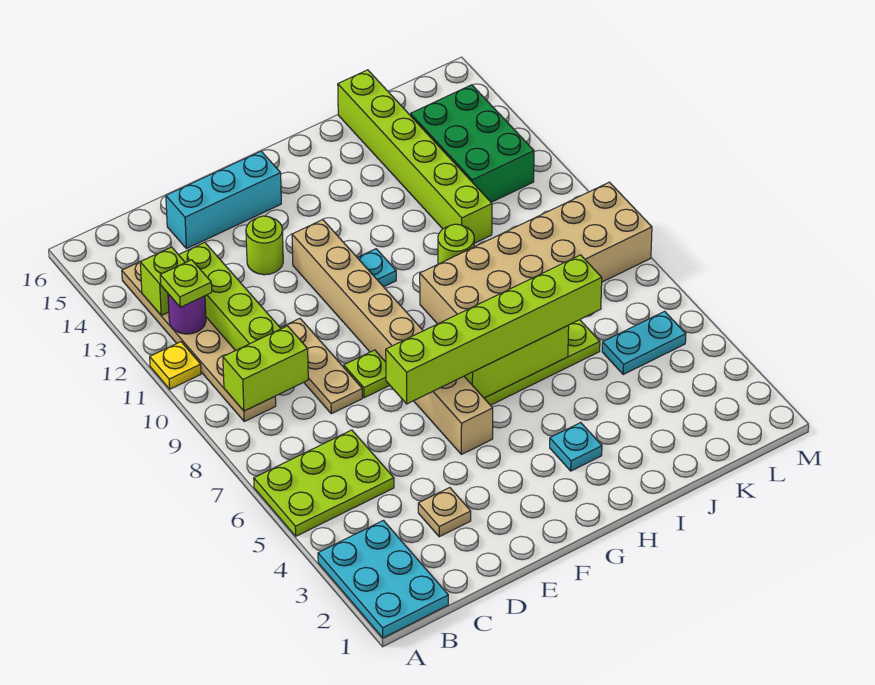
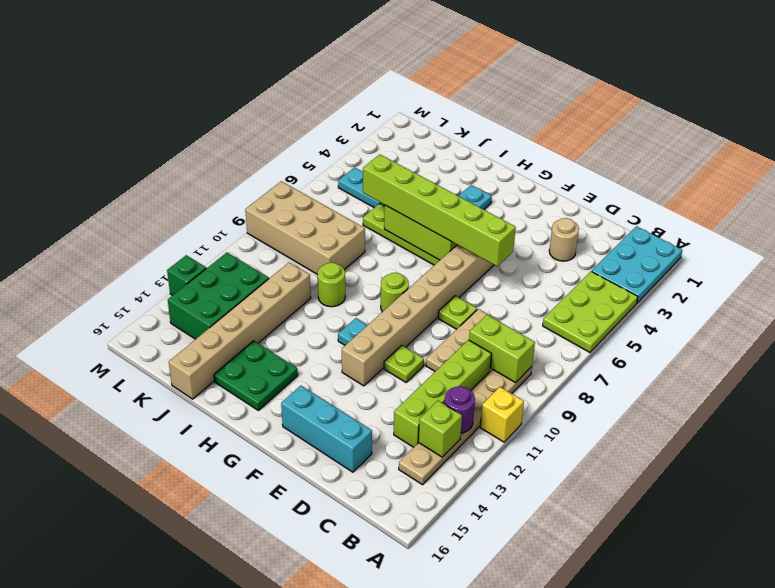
lime plate A5:C6 level 1 -> lime plate A4:B6 level 1
yellow plate A11 level 1 -> yellow brick A11 level 1
lime plate B12 level 3 -> lime plate E11 level 1
tan plate D3 level 1 -> tan round brick D3 level 1
lime round brick E13 level 1 -> lime round brick G9 level 1
tan brick H8:M9 level 1 -> tan brick J8:M9 level 1
none -> green plate H14:I15 level 1
lime brick J11:J16 level 1 -> tan brick J11:J16 level 1
none -> green brick M13 level 1

